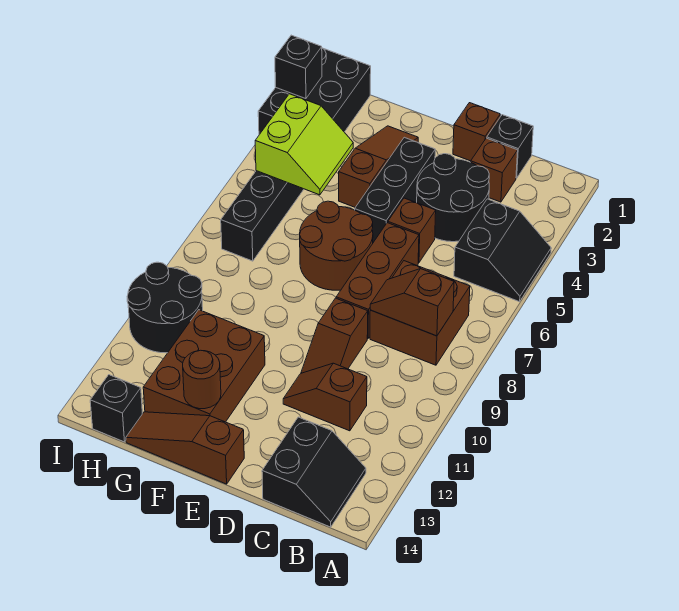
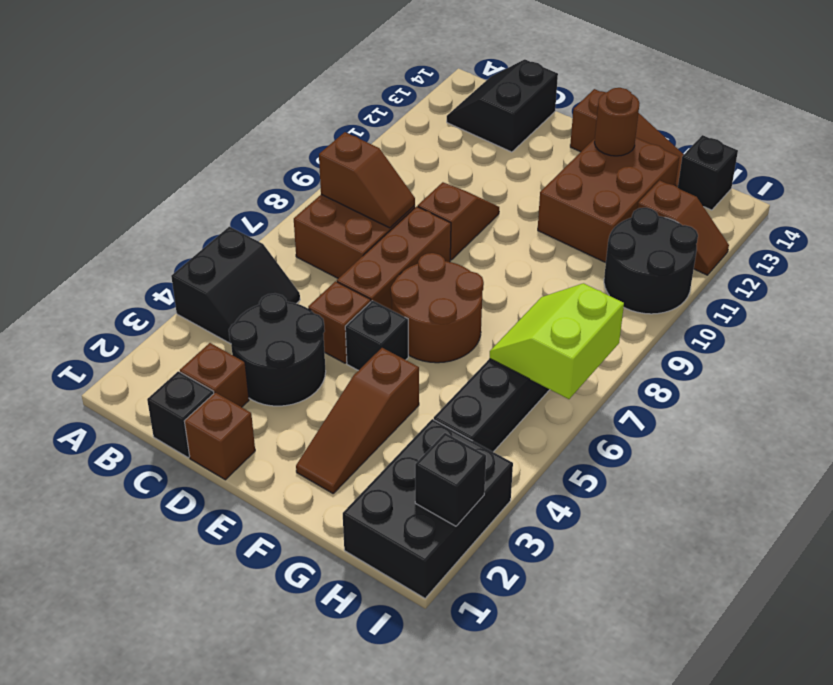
black slope A4:B5 level 1 top B -> black slope A4:B5 level 1 top A
brown slope C11:D11 level 1 top C -> brown slope H12:I12 level 1 top H
black brick E3:E5 level 1 -> black brick E5 level 1
lime slope G4:H5 level 2 top H -> lime slope H6:I7 level 2 top I

